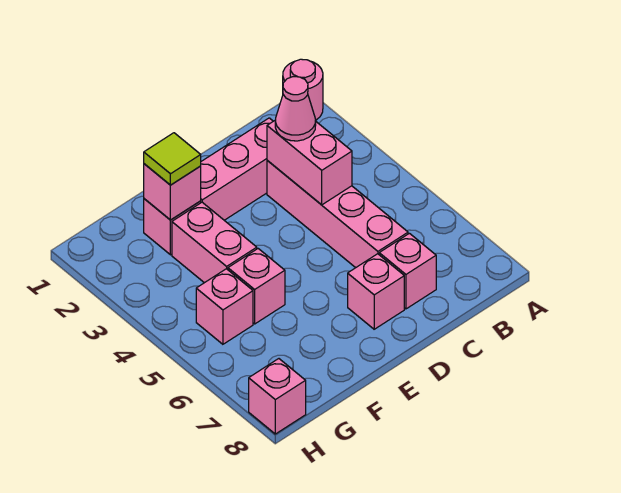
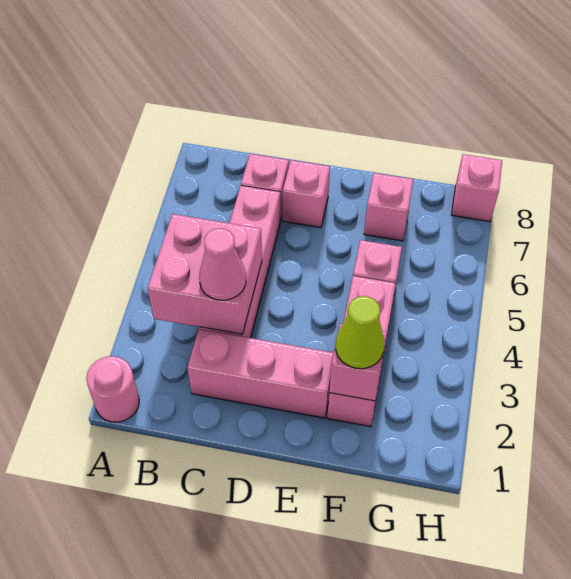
pink brick C3:C4 level 2 -> pink brick B3:C4 level 2
lime tile F2 level 3 -> lime cone F2 level 3
pink brick G5 level 1 -> pink brick F7 level 1

